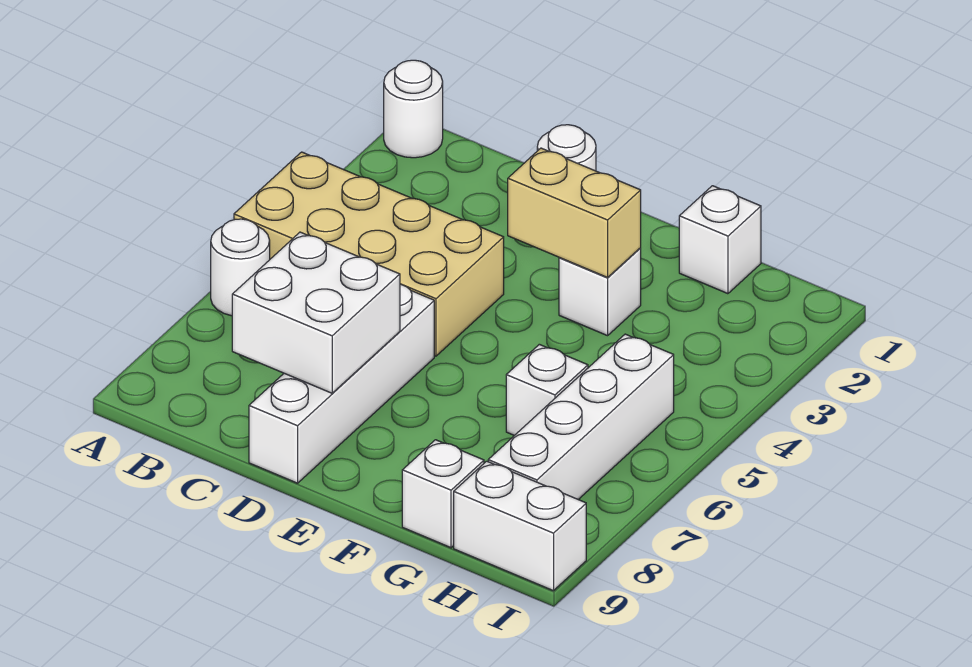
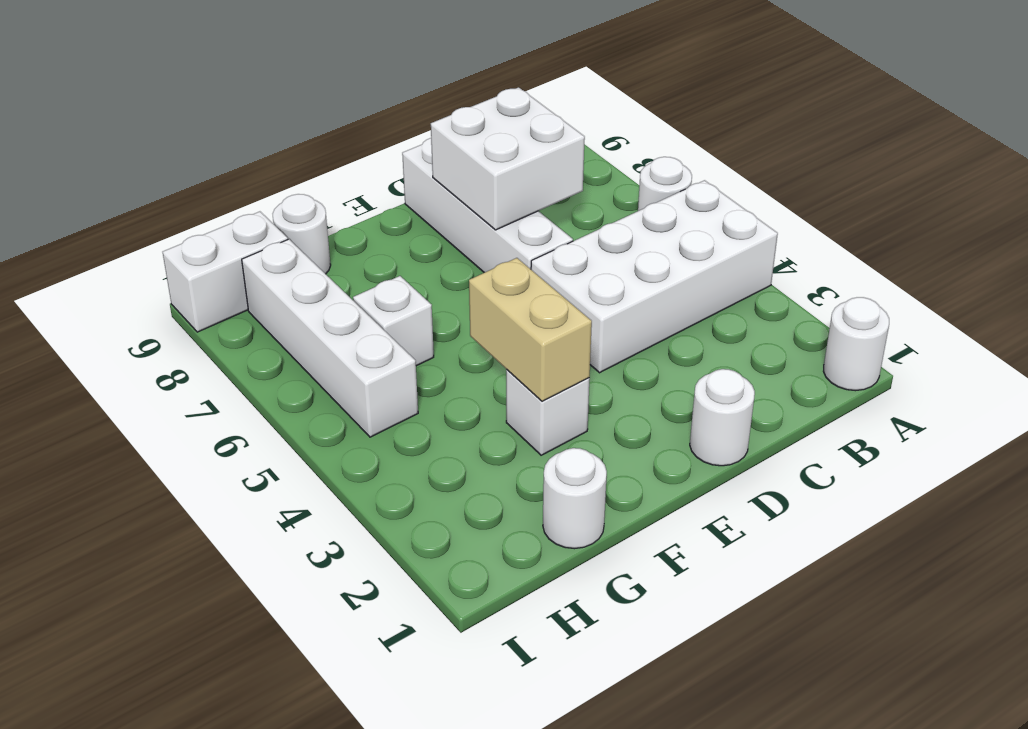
tan brick A4:D5 level 1 -> white brick A4:D5 level 1
tan brick E3:F3 level 2 -> tan brick F3:F4 level 2
white brick G1 level 1 -> white round brick G1 level 1
white brick G9 level 1 -> white round brick G9 level 1

